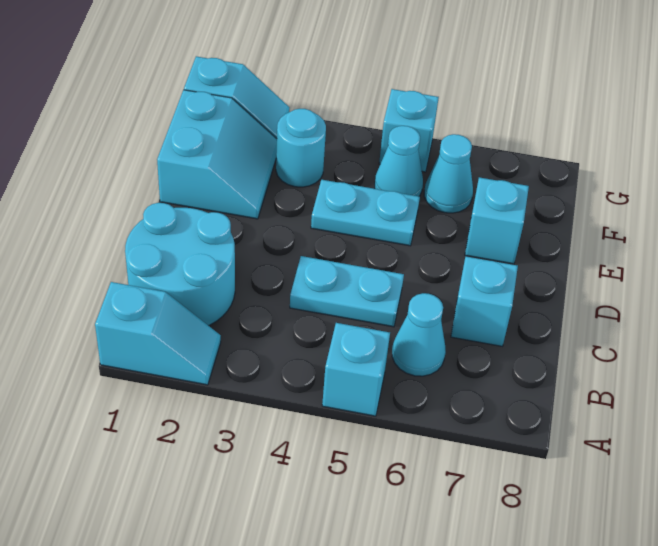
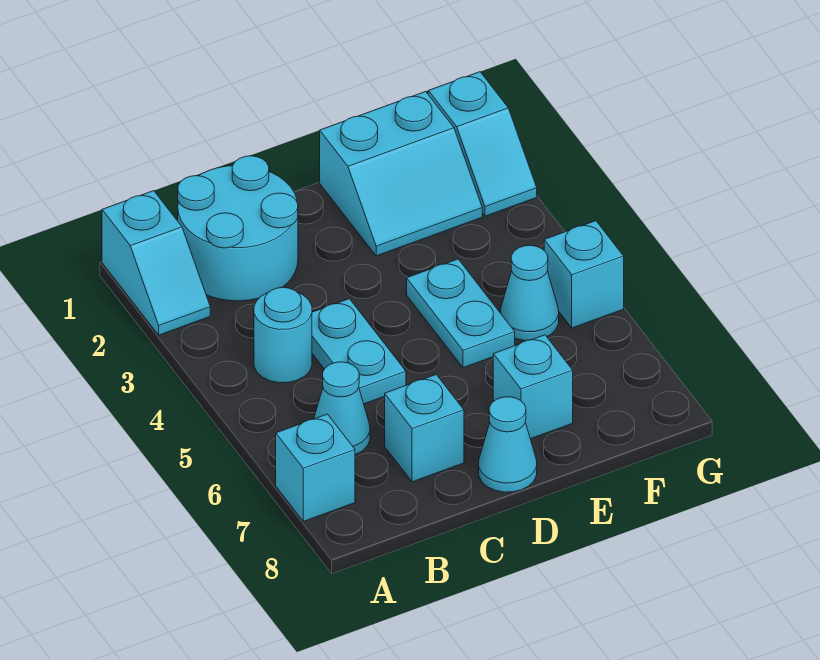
cyan brick A5 level 1 -> cyan brick A7 level 1
cyan round brick F3 level 1 -> cyan round brick B4 level 1
cyan cone F6 level 1 -> cyan cone D8 level 1

